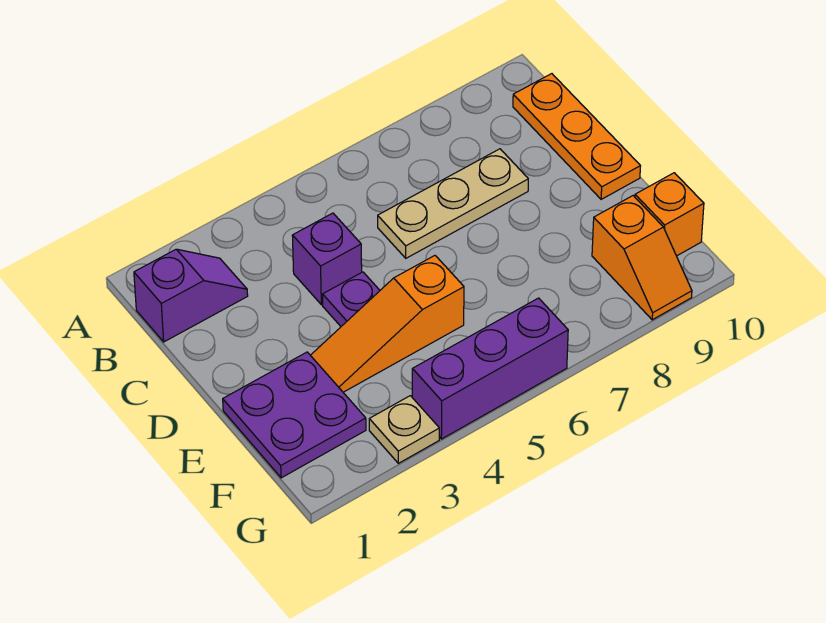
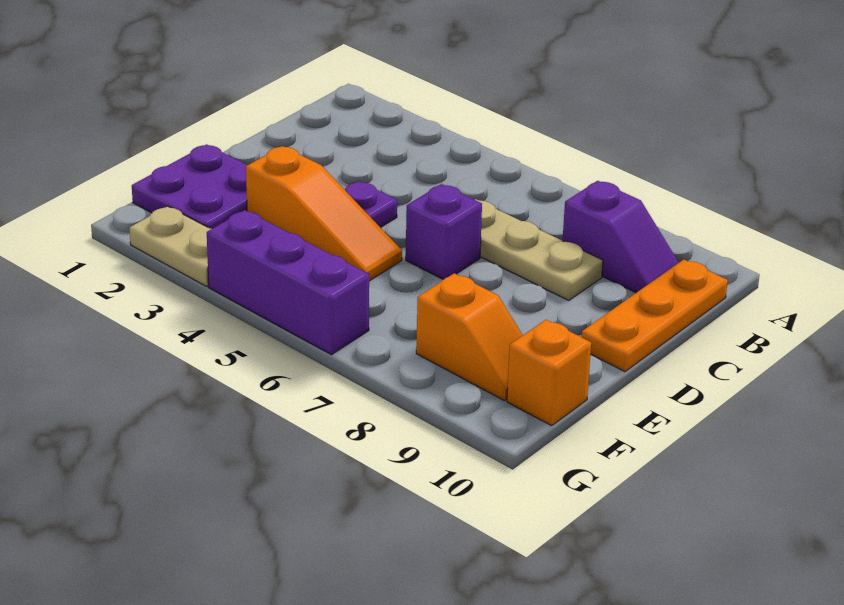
purple slope B1:B2 level 1 top 1 -> purple slope B8:B9 level 1 top 8
purple brick C4 level 1 -> purple brick D6 level 1
orange slope E3:E5 level 1 top 5 -> orange slope E3:E5 level 1 top 3
orange slope F9:G9 level 1 top F -> orange slope F8:F9 level 1 top 8
tan plate G3 level 1 -> tan plate G2:G3 level 1

